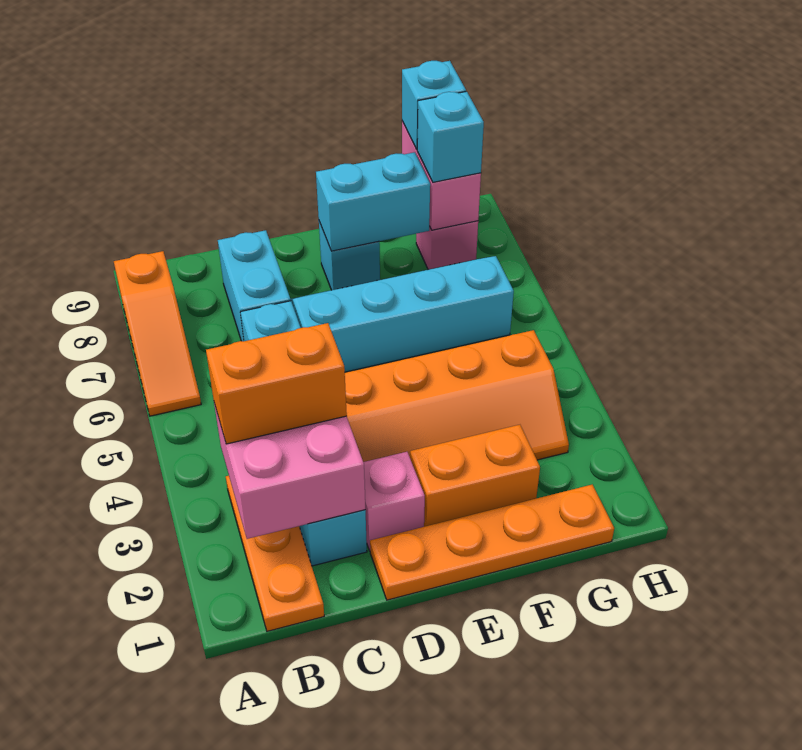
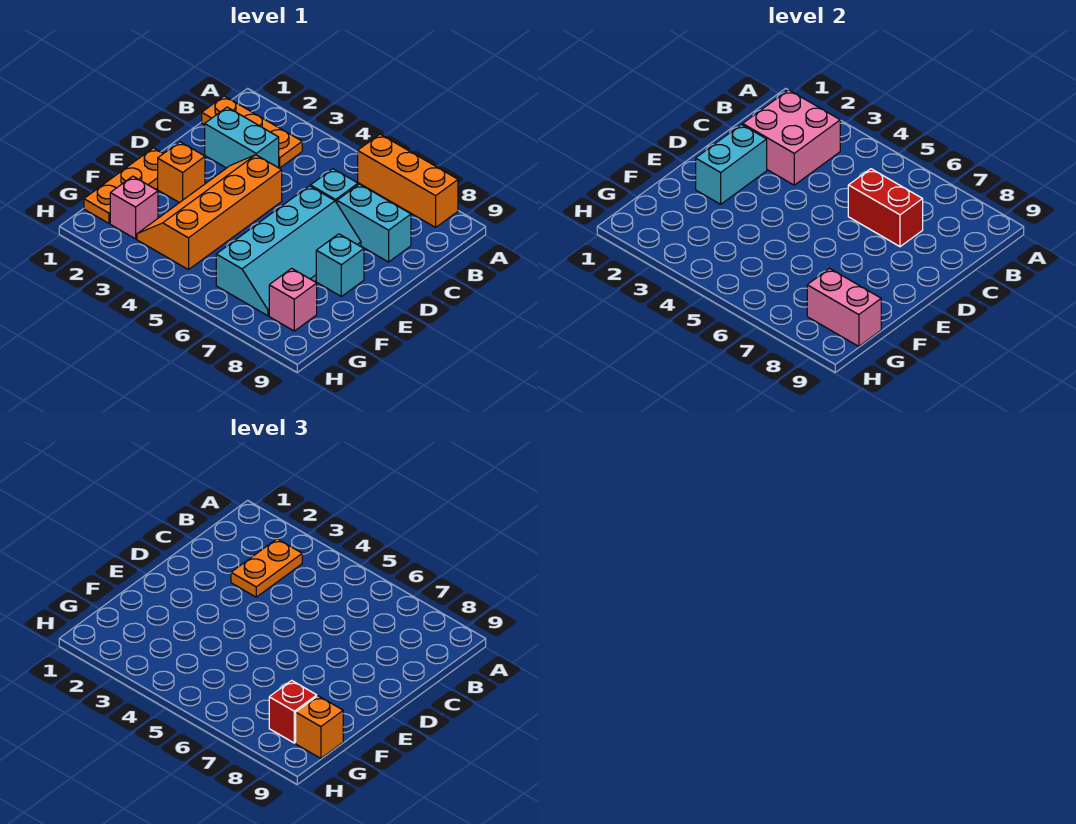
orange slope A6:A8 level 1 top 8 -> orange brick A6:A8 level 1
orange brick B3:C3 level 3 -> orange plate B3:C3 level 3
none -> red brick C6:C7 level 2
orange plate D1:G1 level 1 -> orange plate E1:G1 level 1
pink brick D2 level 1 -> pink brick G2 level 1
orange brick E2:F2 level 1 -> orange brick E2 level 1
cyan brick E8:F8 level 2 -> cyan brick D2:E2 level 2
cyan brick G8 level 3 -> red brick G8 level 3
cyan brick G9 level 3 -> orange brick G9 level 3

